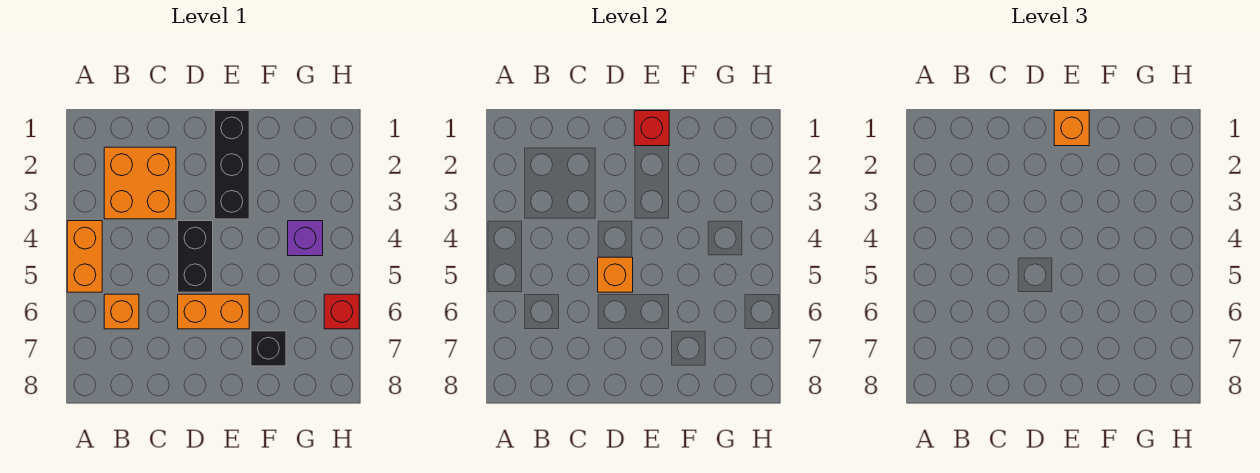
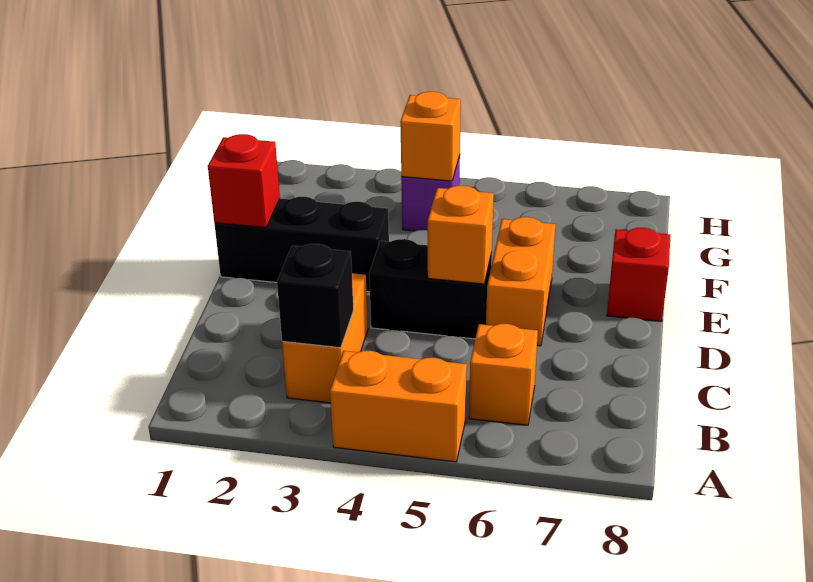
orange brick B2:C3 level 1 -> orange brick B3:C3 level 1
orange brick E1 level 3 -> orange brick G4 level 2
black brick F7 level 1 -> black brick B3 level 2
red brick H6 level 1 -> red brick E8 level 1

